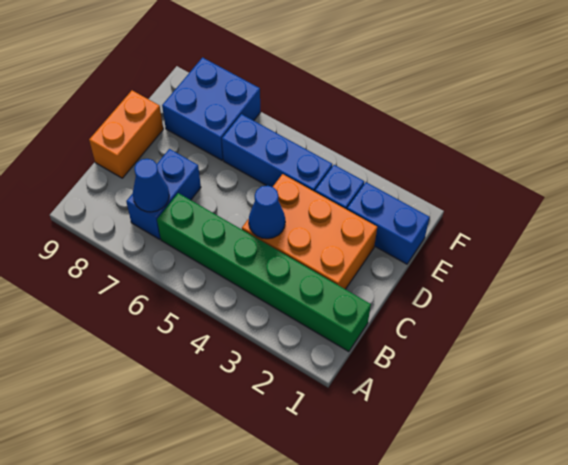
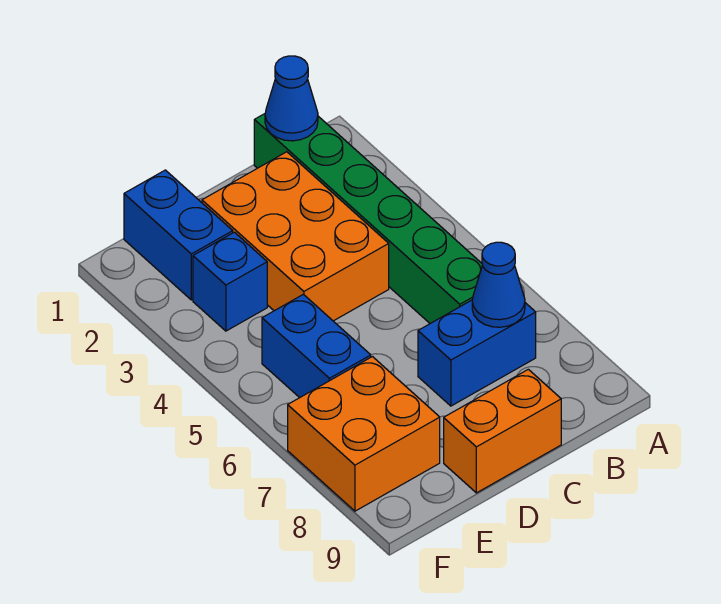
blue cone C4 level 2 -> blue cone B1 level 2
blue brick E4:E6 level 1 -> blue brick E5:E6 level 1
blue brick E7:F8 level 1 -> orange brick E7:F8 level 1

